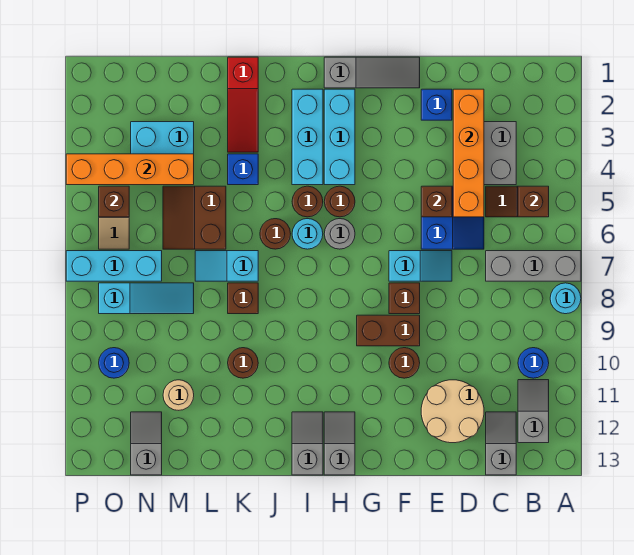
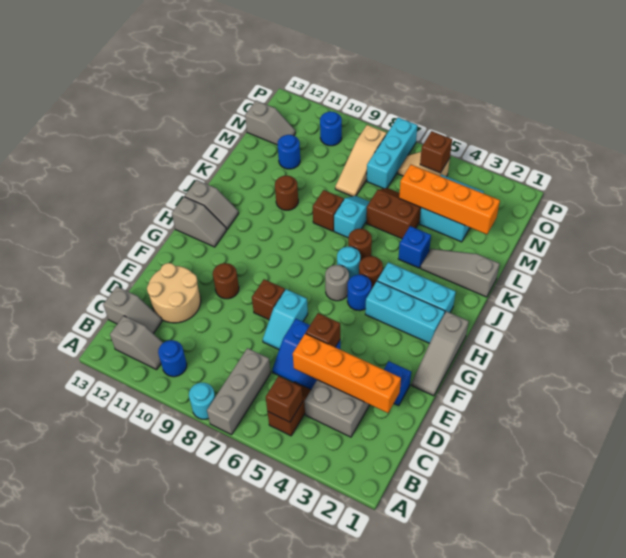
brown brick F9:G9 level 1 -> none
brown round brick H5 level 1 -> blue round brick H5 level 1
red slope K1:K3 level 1 top 1 -> grey slope K1:K3 level 1 top 1
orange brick M4:P4 level 2 -> orange brick M2:M5 level 2
cyan slope M8:O8 level 1 top O -> tan slope M8:O8 level 1 top O
tan round brick M11 level 1 -> blue round brick M11 level 1

